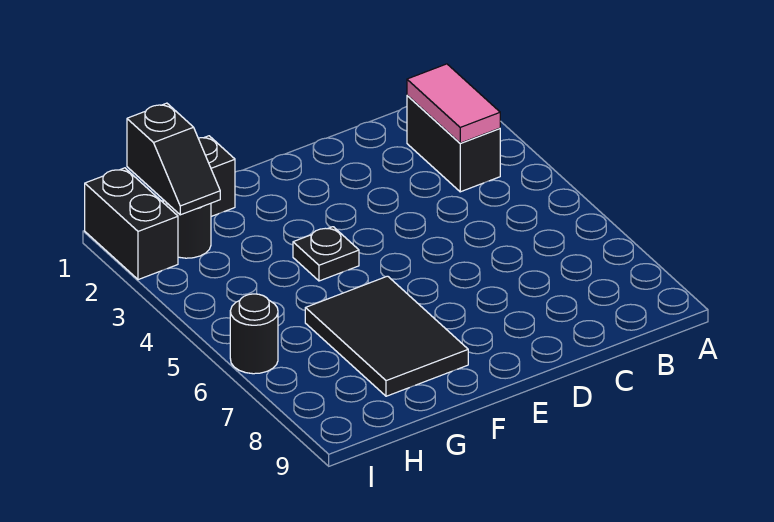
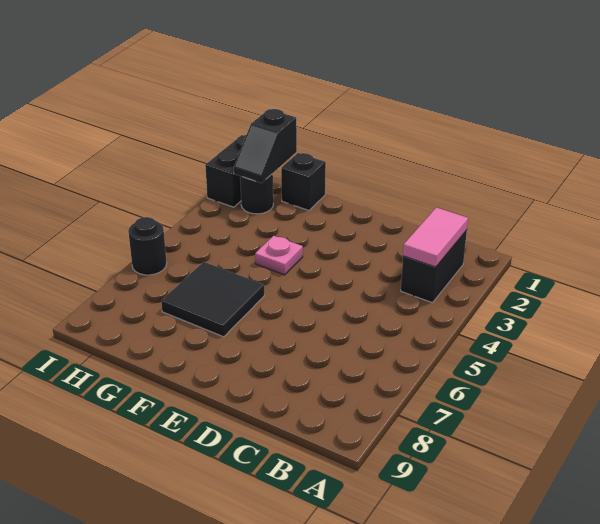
black plate F4 level 1 -> pink plate F4 level 1
black tile F6:G8 level 1 -> black tile F6:G7 level 1

